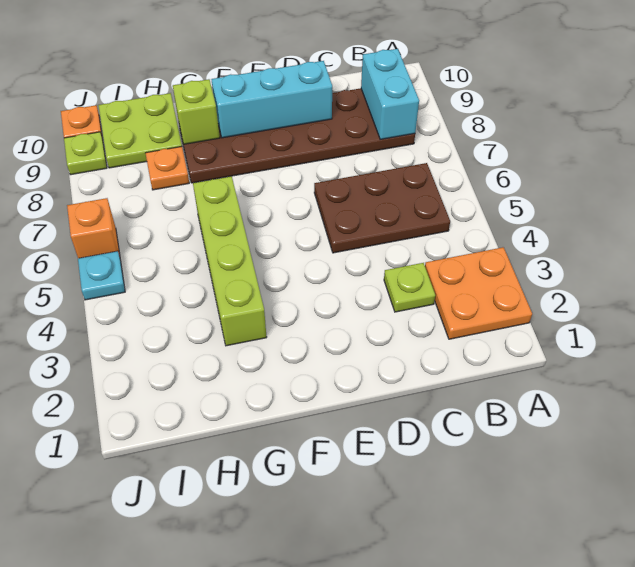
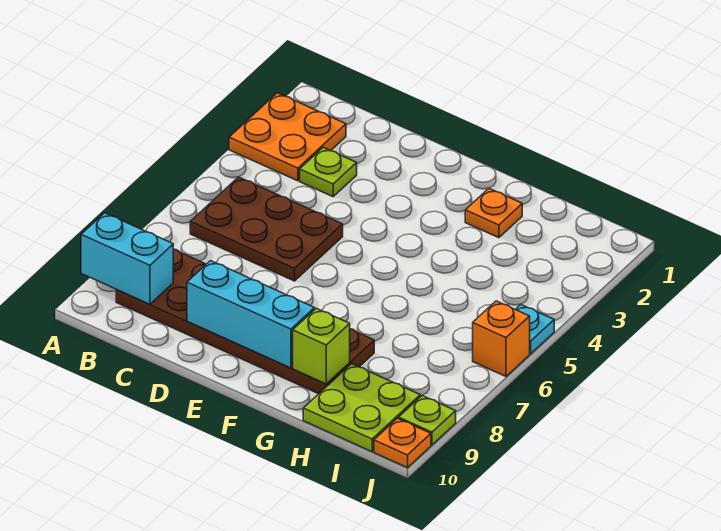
cyan brick B8:B9 level 2 -> cyan brick A9:B9 level 2
lime brick G3:G6 level 1 -> none
orange plate H8 level 1 -> orange plate G2 level 1

